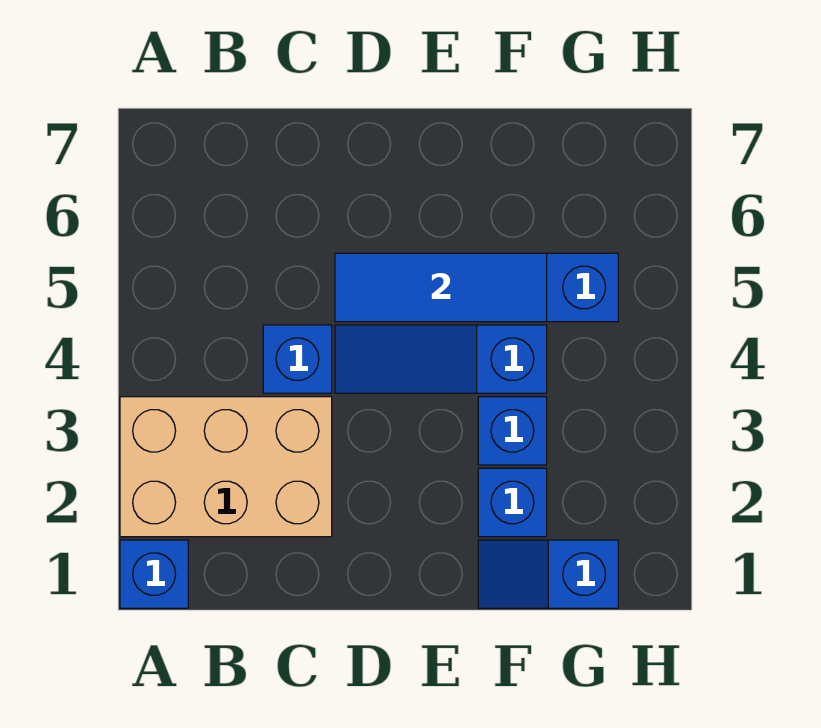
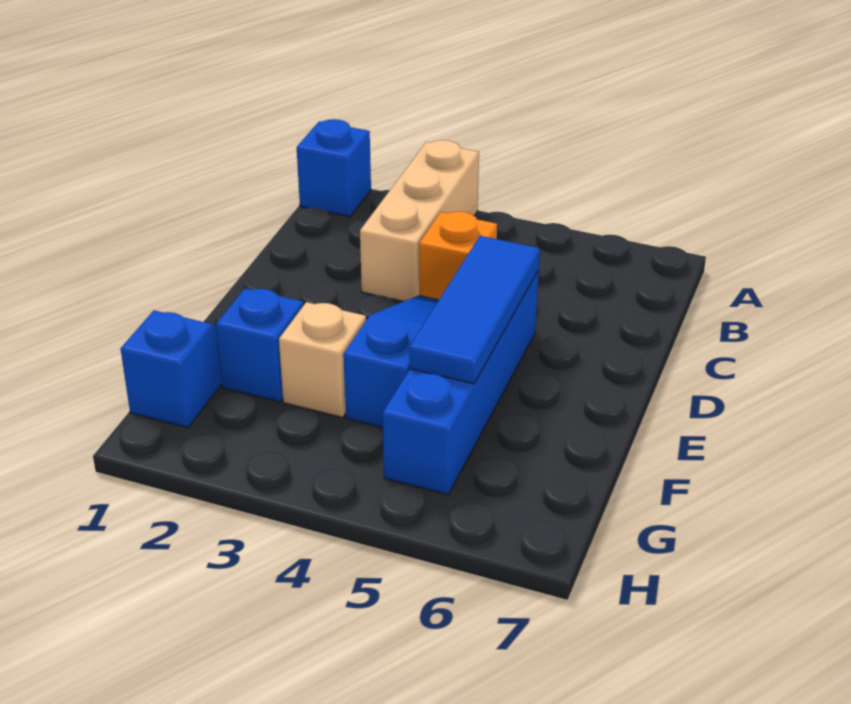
tan brick A2:C3 level 1 -> tan brick A3:C3 level 1
blue brick C4 level 1 -> orange brick C4 level 1
blue brick F3 level 1 -> tan brick F3 level 1

